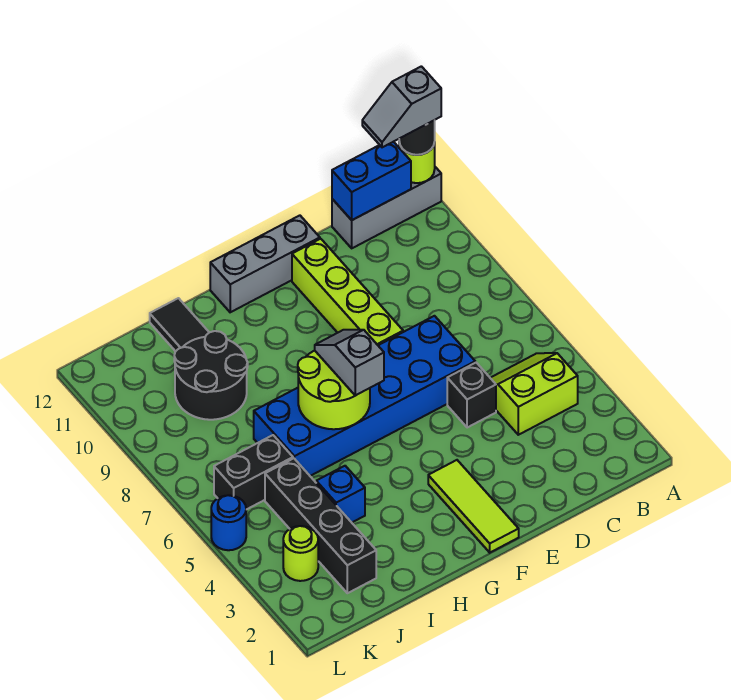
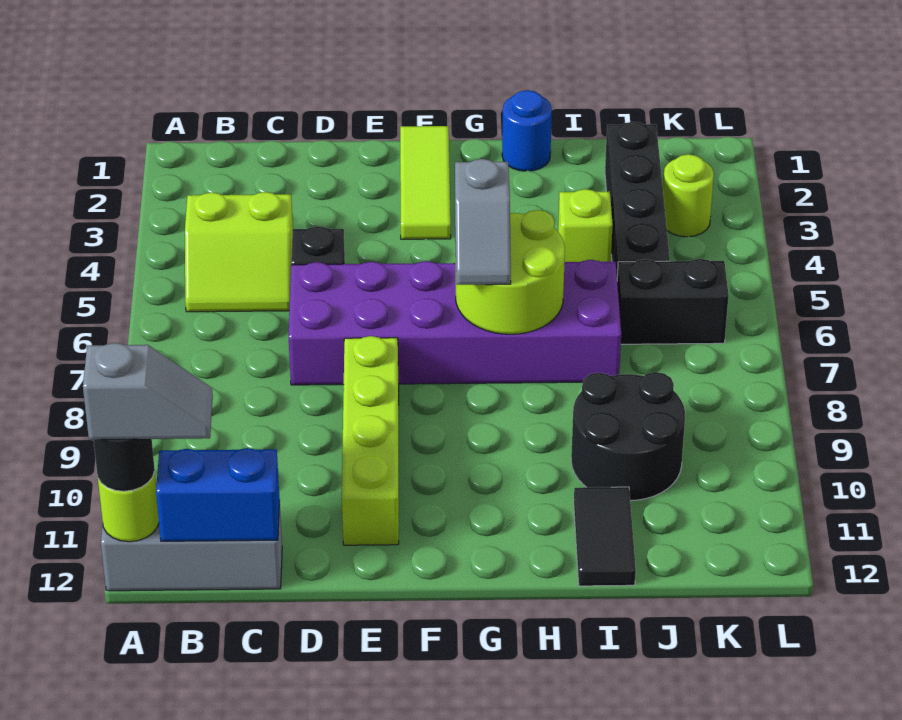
blue brick D6:I7 level 1 -> purple brick D6:I7 level 1
grey brick E12:G12 level 1 -> none
blue brick I4 level 1 -> lime brick I4 level 1
blue round brick L5 level 1 -> blue round brick H1 level 1

